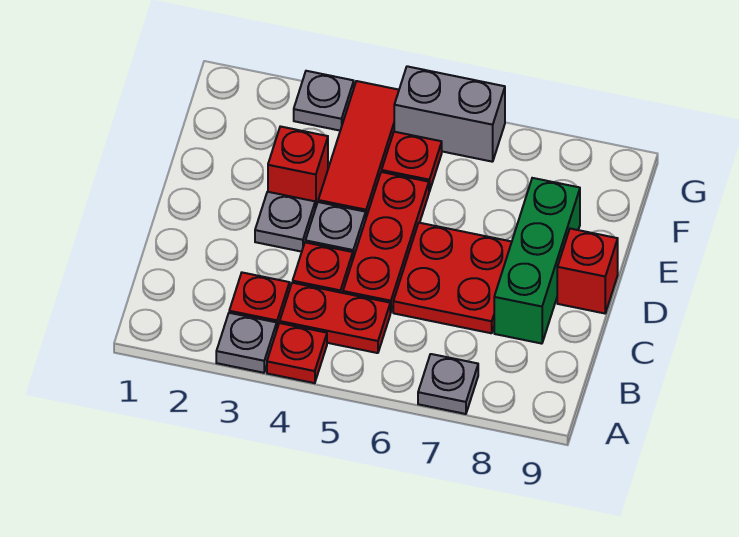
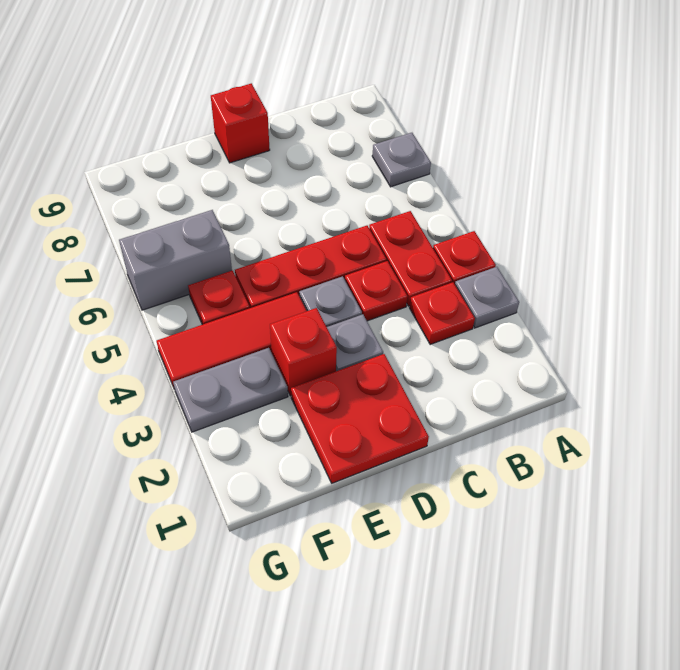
red plate C6:D7 level 1 -> red plate D1:E2 level 1
green brick C8:E8 level 1 -> none
grey plate G3 level 1 -> grey plate F3:G3 level 1
grey brick G5:G6 level 1 -> grey brick F6:G6 level 1

